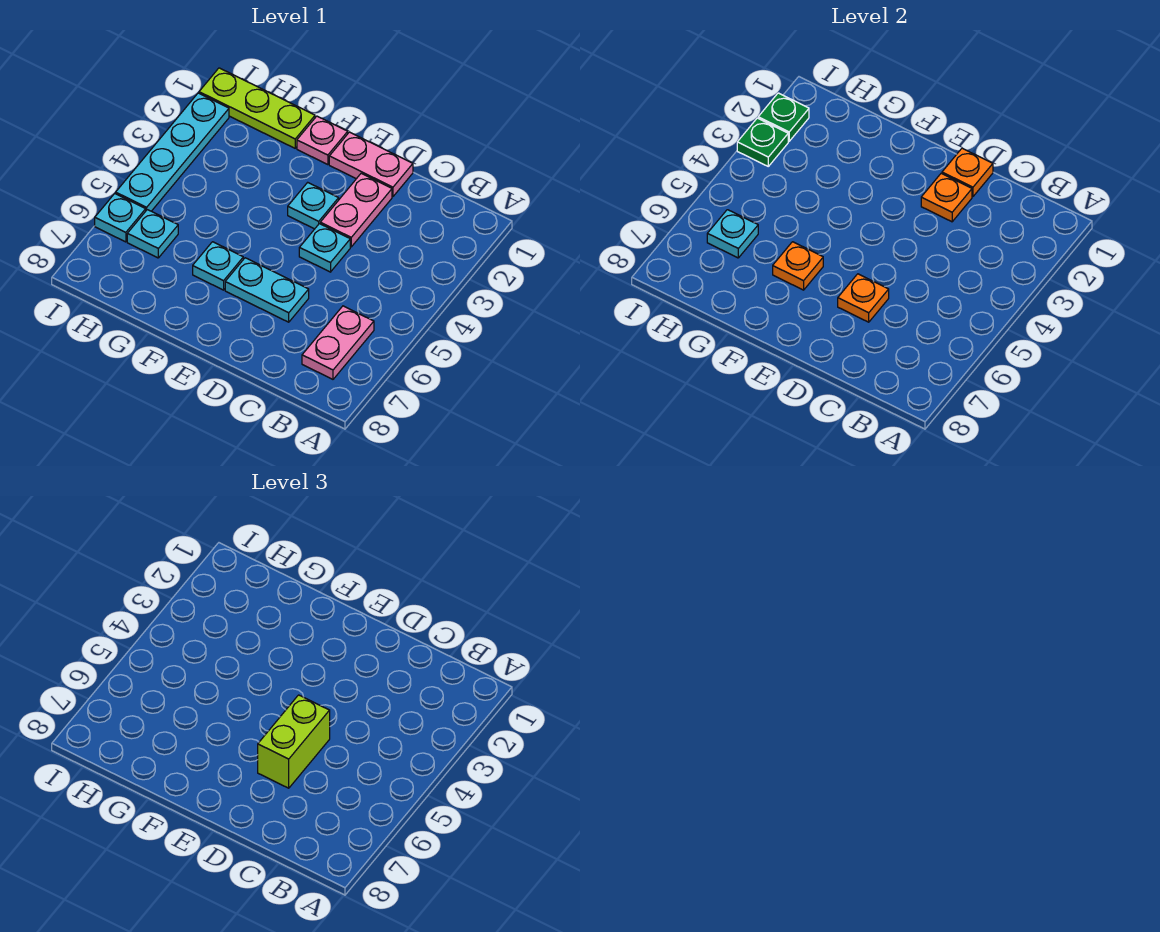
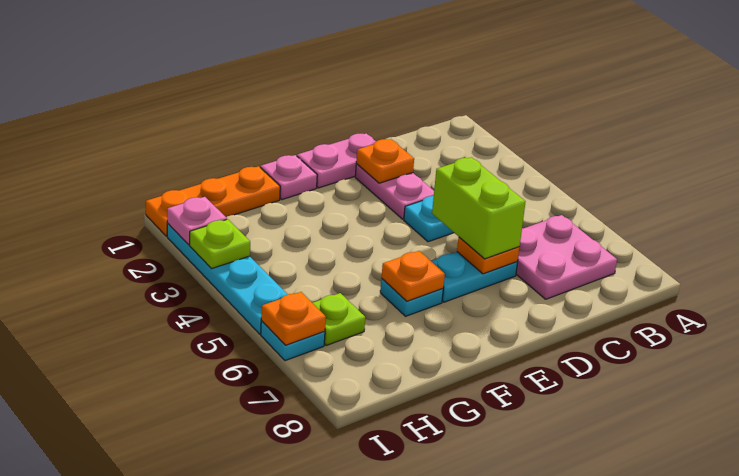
pink plate B6:B7 level 1 -> pink plate B6:C7 level 1
orange plate D1 level 2 -> orange plate I6 level 2
cyan plate E3 level 1 -> none
lime plate G1:I1 level 1 -> orange plate G1:I1 level 1
cyan plate H6 level 1 -> lime plate H6 level 1
cyan plate H6 level 2 -> none
green plate I2 level 2 -> pink plate I2 level 2
green plate I3 level 2 -> lime plate I3 level 2

